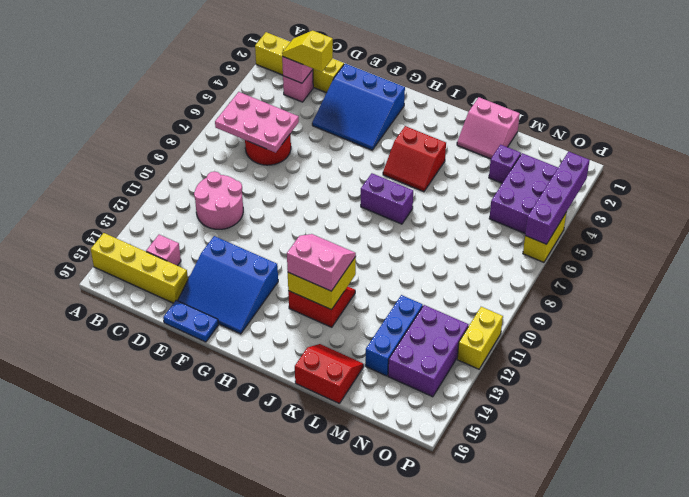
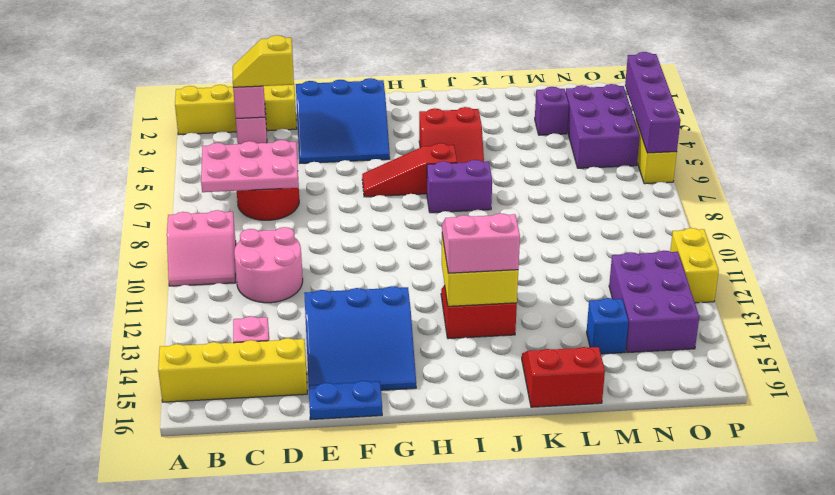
none -> red slope G6:I6 level 1 top I
pink slope K1:L2 level 1 top 1 -> pink slope A9:B10 level 1 top 9
blue brick M12:M14 level 1 -> blue brick M14 level 1

